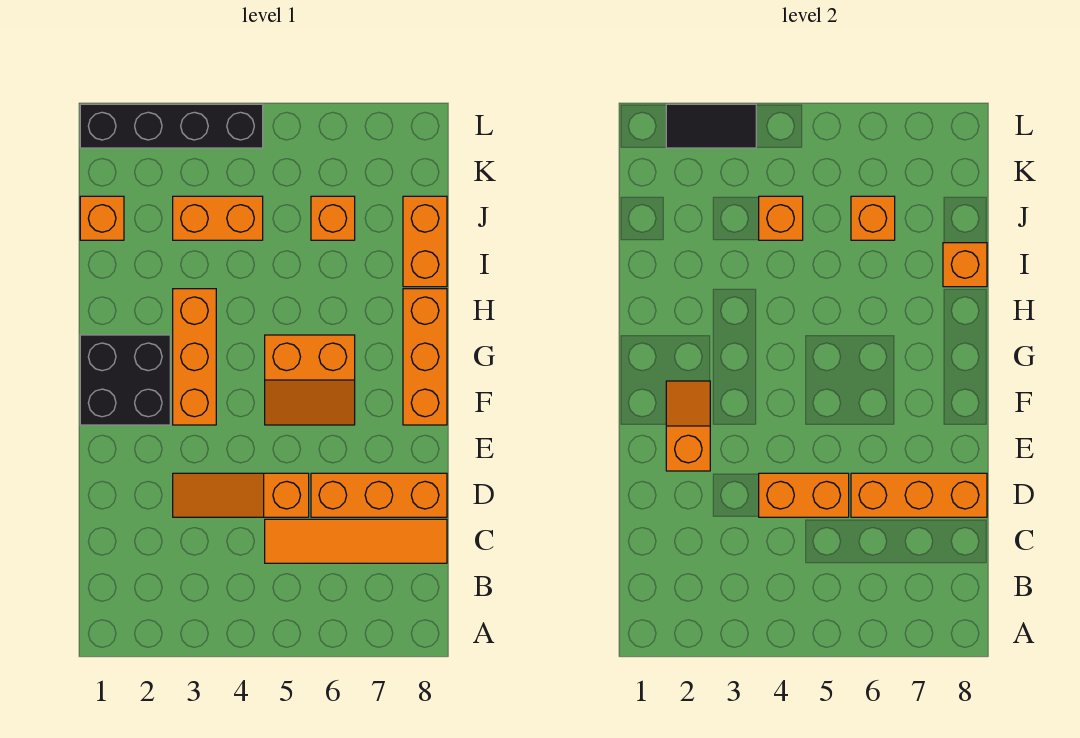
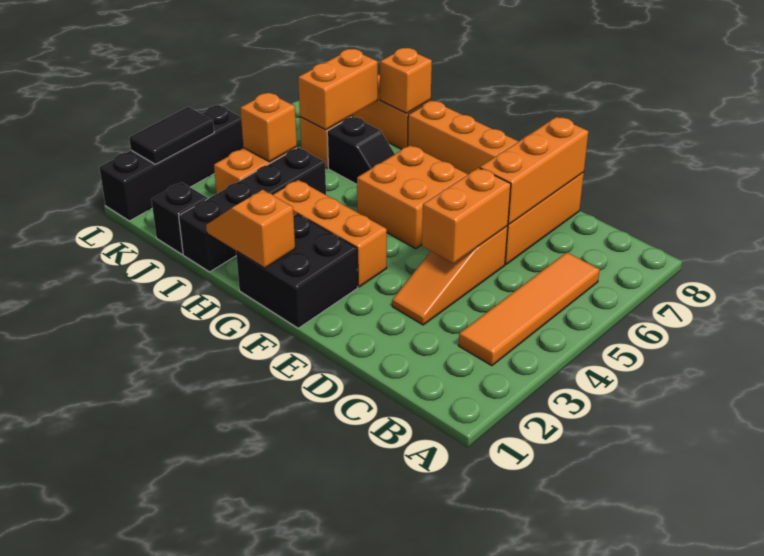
orange tile C5:C8 level 1 -> orange tile B3:B6 level 1
orange slope E2:F2 level 2 top E -> orange slope G1:H1 level 2 top G
orange slope F5:G6 level 1 top G -> orange brick F5:G6 level 1
none -> black slope H6:I6 level 1 top I
none -> black brick I1:I4 level 1
orange brick J1 level 1 -> black brick J1 level 1
orange brick J6 level 2 -> orange brick J6:J7 level 2

